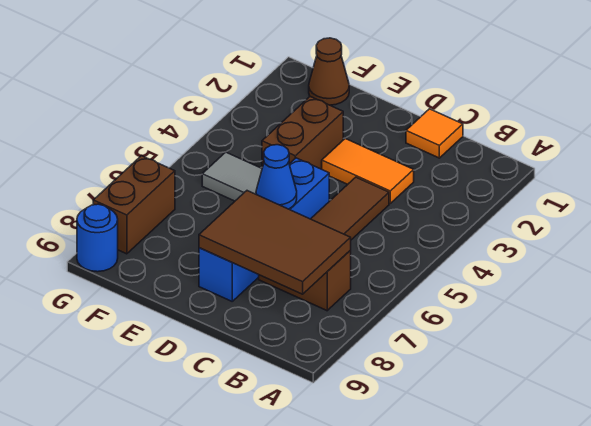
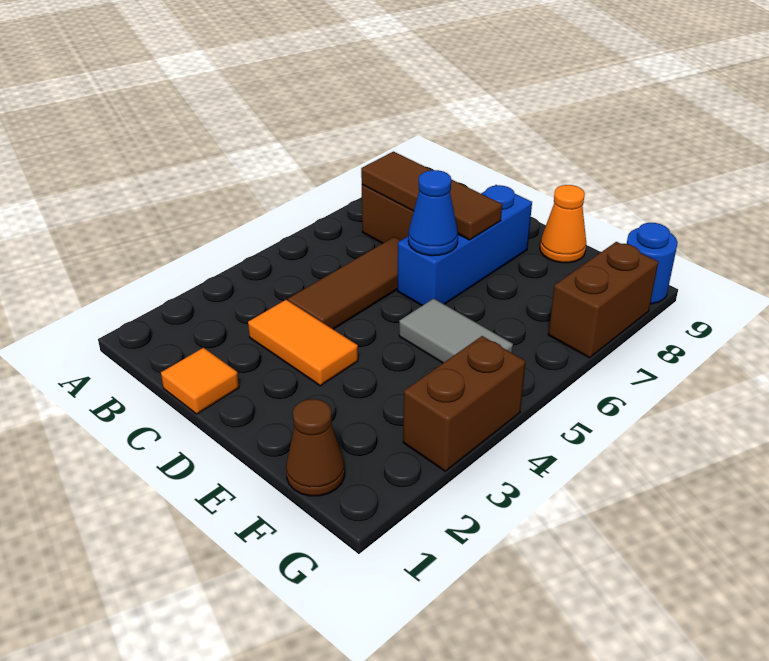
brown tile B7:D8 level 2 -> brown tile B7:D7 level 2
blue brick D5:D8 level 1 -> blue brick D6:D8 level 1
brown brick E3:E4 level 1 -> brown brick G3:G4 level 1
none -> orange cone E9 level 1

